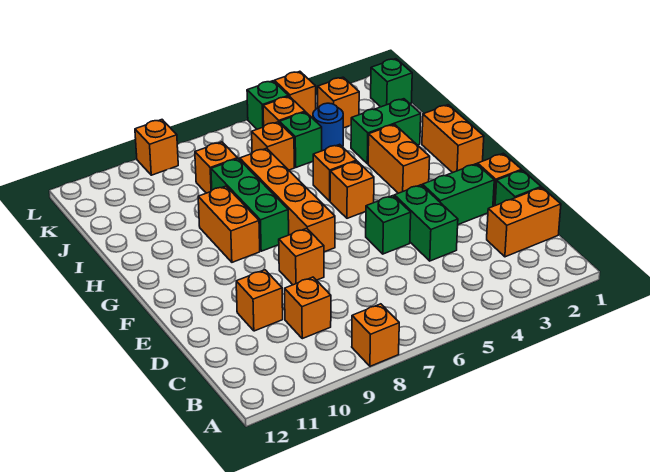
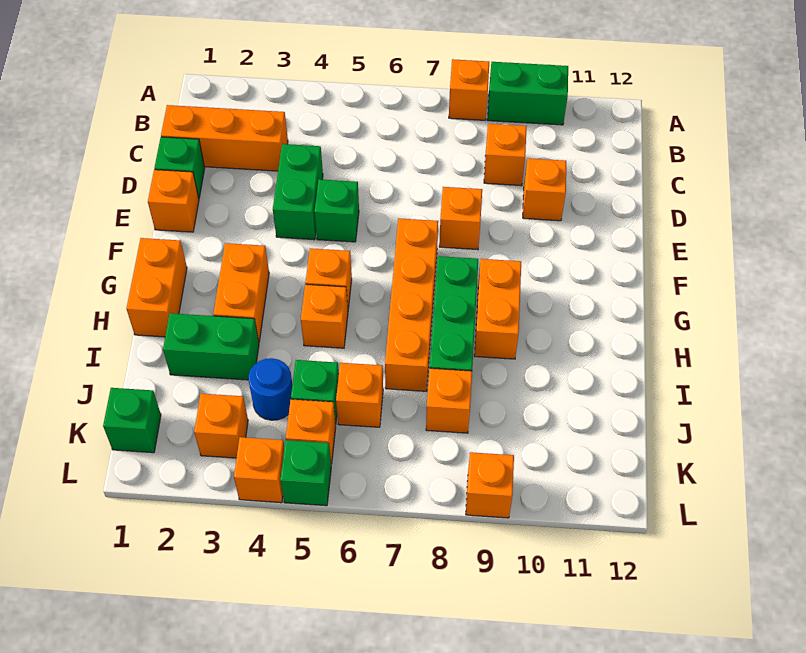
orange brick C1:C2 level 1 -> orange brick C1:C3 level 1
green brick E2:E3 level 1 -> green brick A9:A10 level 1

